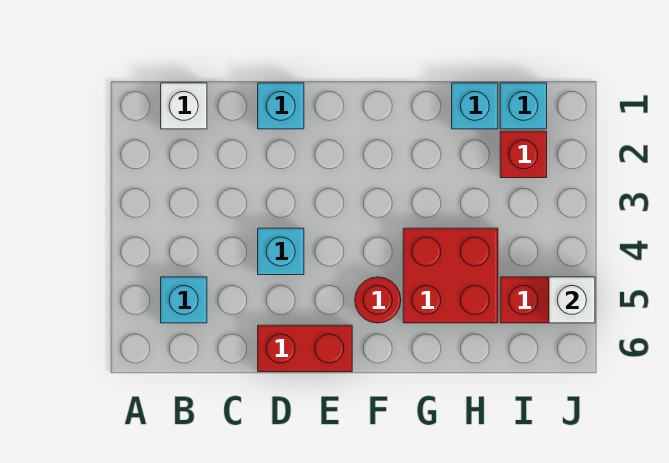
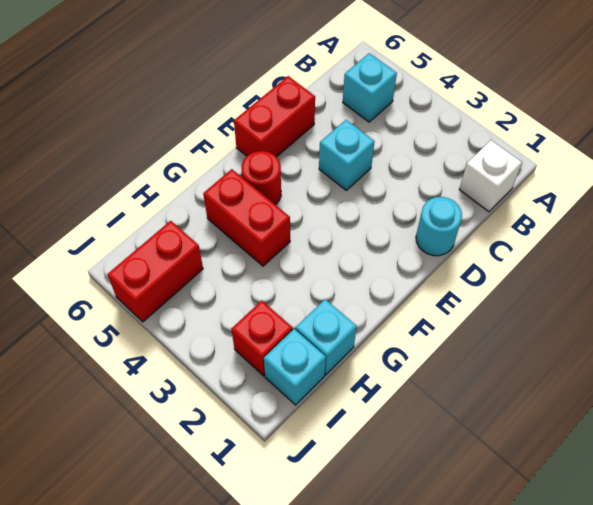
cyan brick D1 level 1 -> cyan round brick D1 level 1
red brick G4:H5 level 1 -> red brick G4:G5 level 1
white brick J5 level 2 -> none

